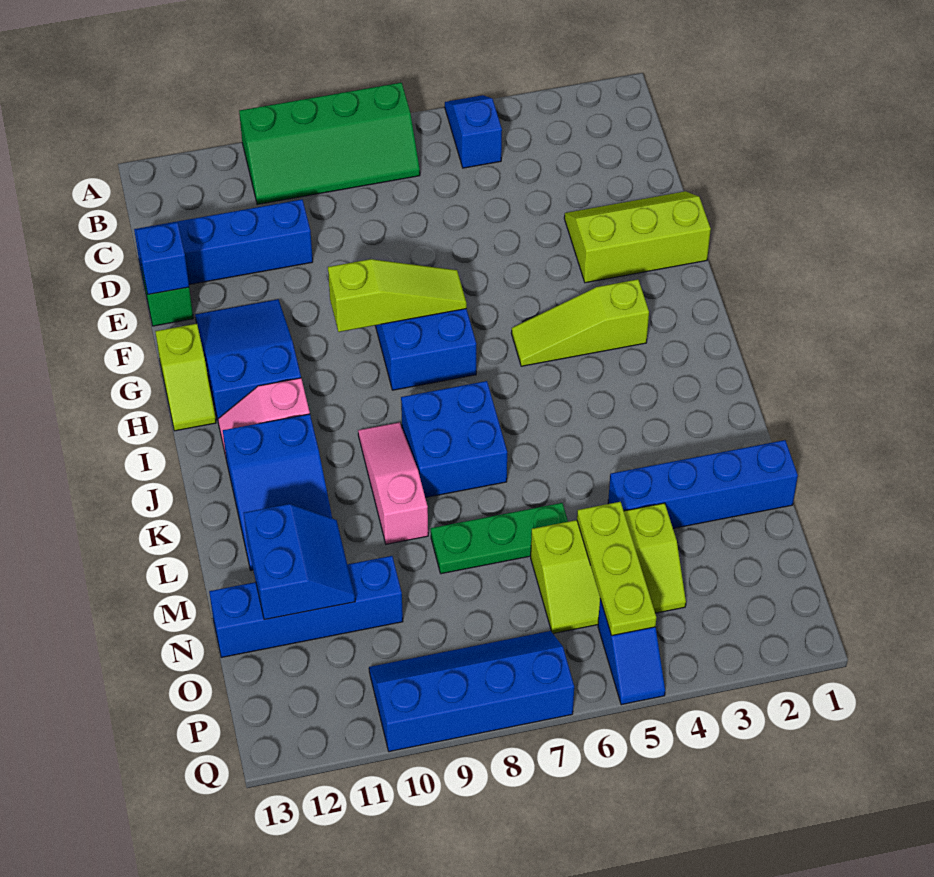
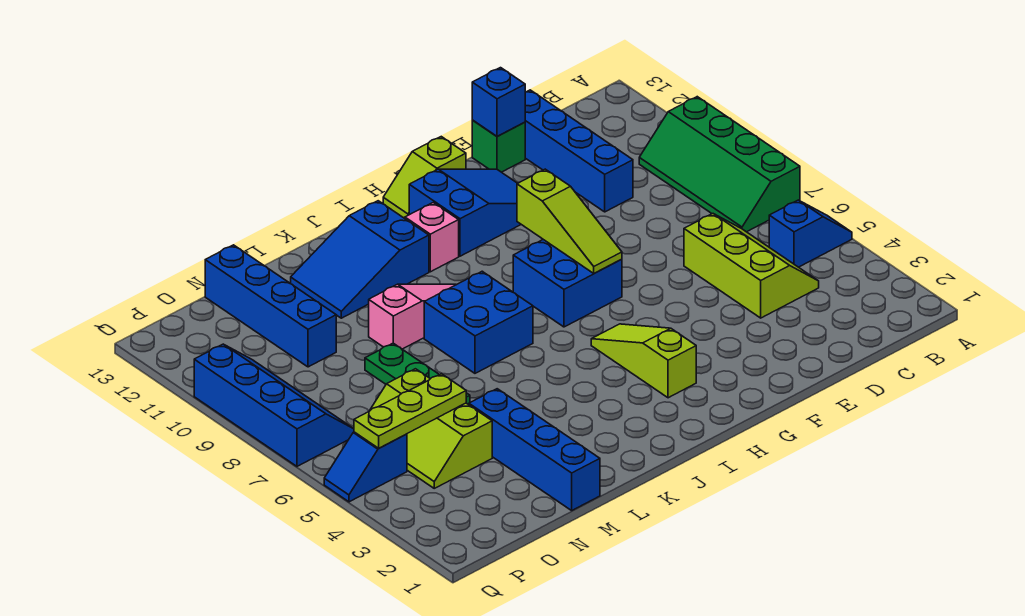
lime slope E1:F3 level 1 top F -> lime slope C4:D6 level 1 top D
blue slope M11:N12 level 2 top 12 -> none

